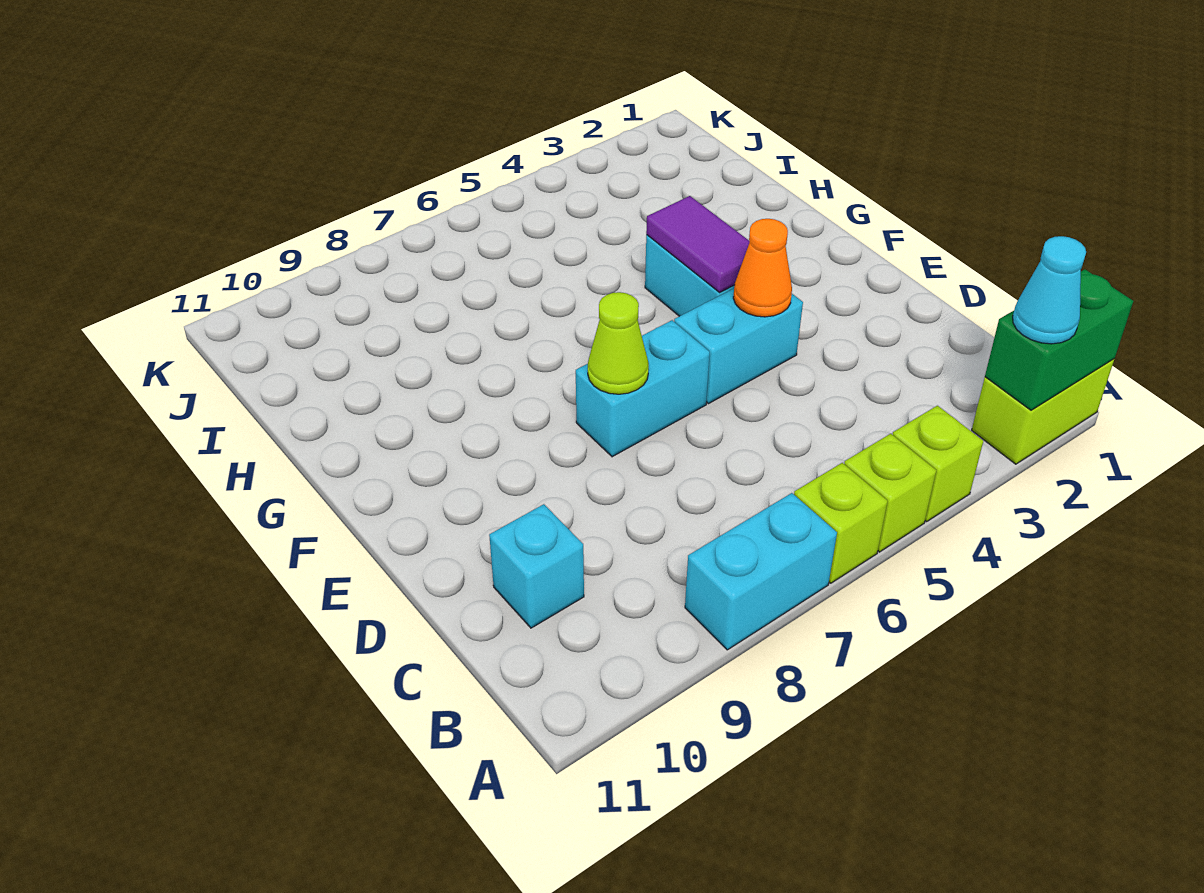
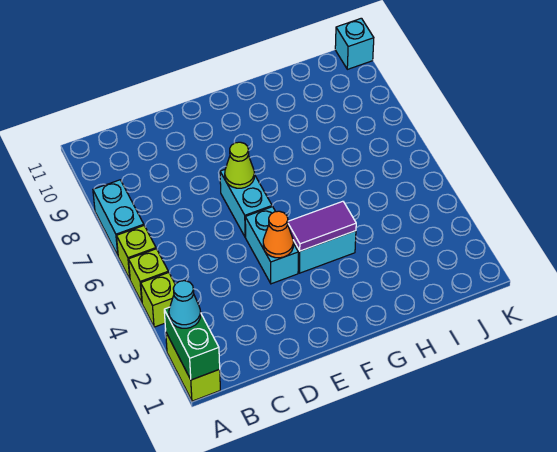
cyan brick C10 level 1 -> cyan brick K11 level 1

